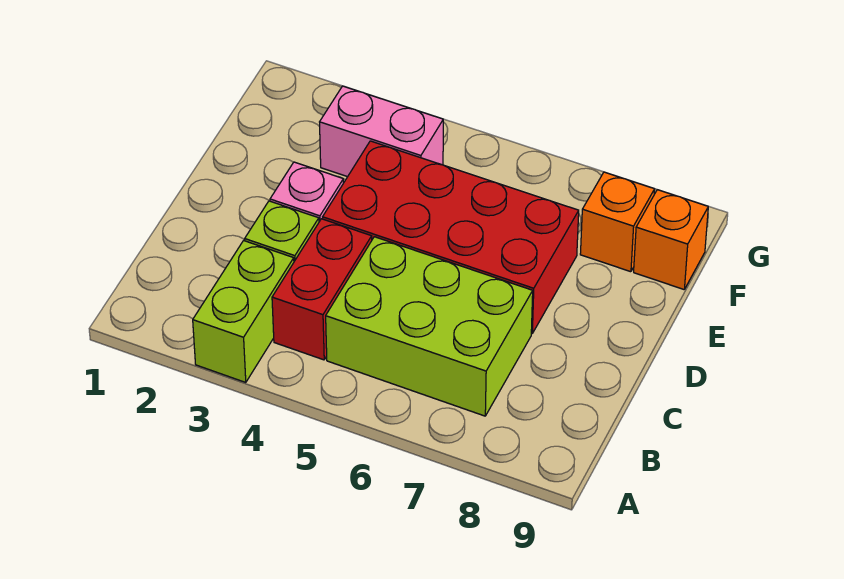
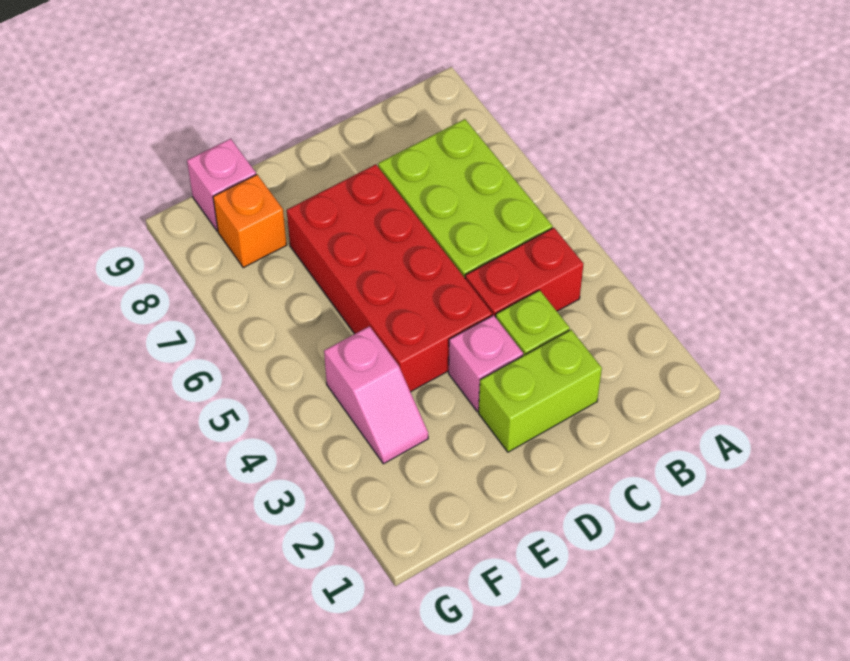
lime brick A3:B3 level 1 -> lime brick C2:D2 level 1
pink brick F3:F4 level 1 -> pink slope F3:F4 level 1 top 4
orange brick F9 level 1 -> pink brick F9 level 1

